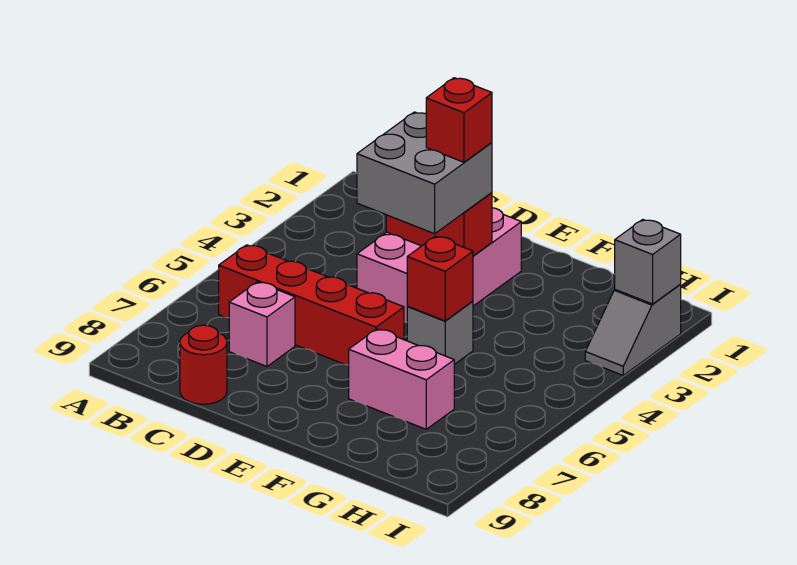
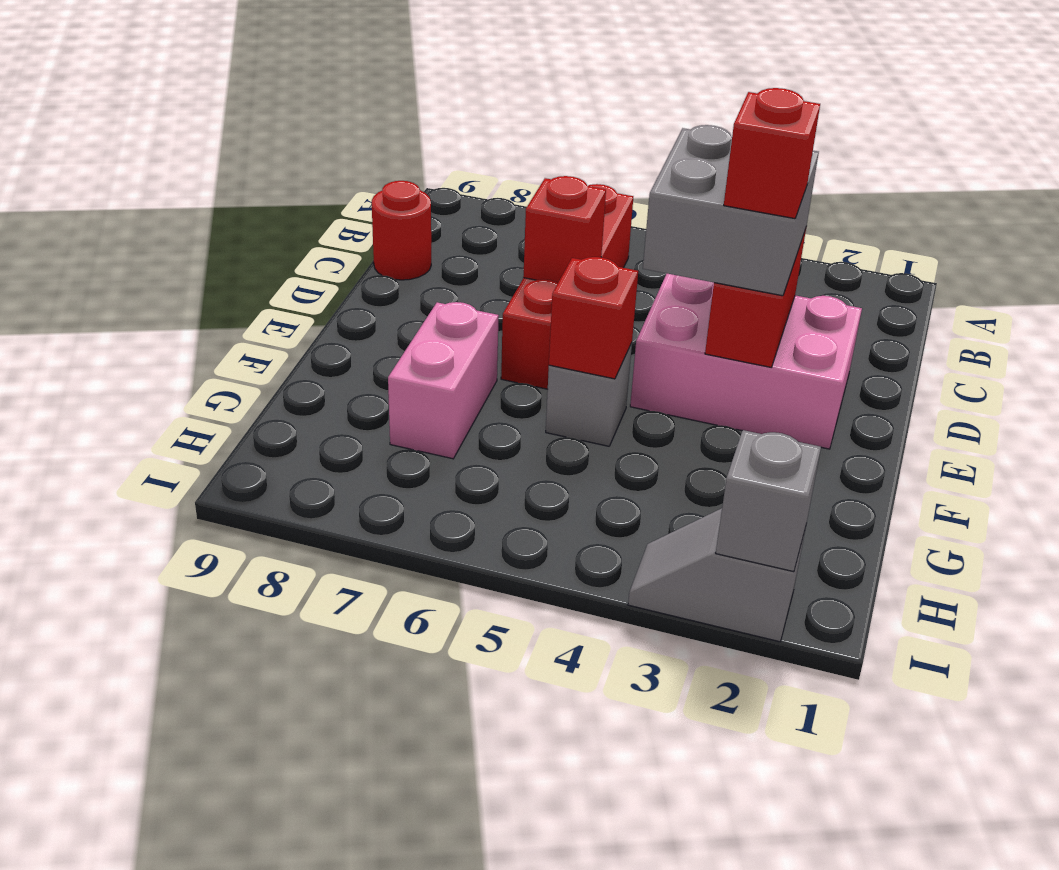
pink brick C7 level 1 -> none
none -> red brick D6 level 2

